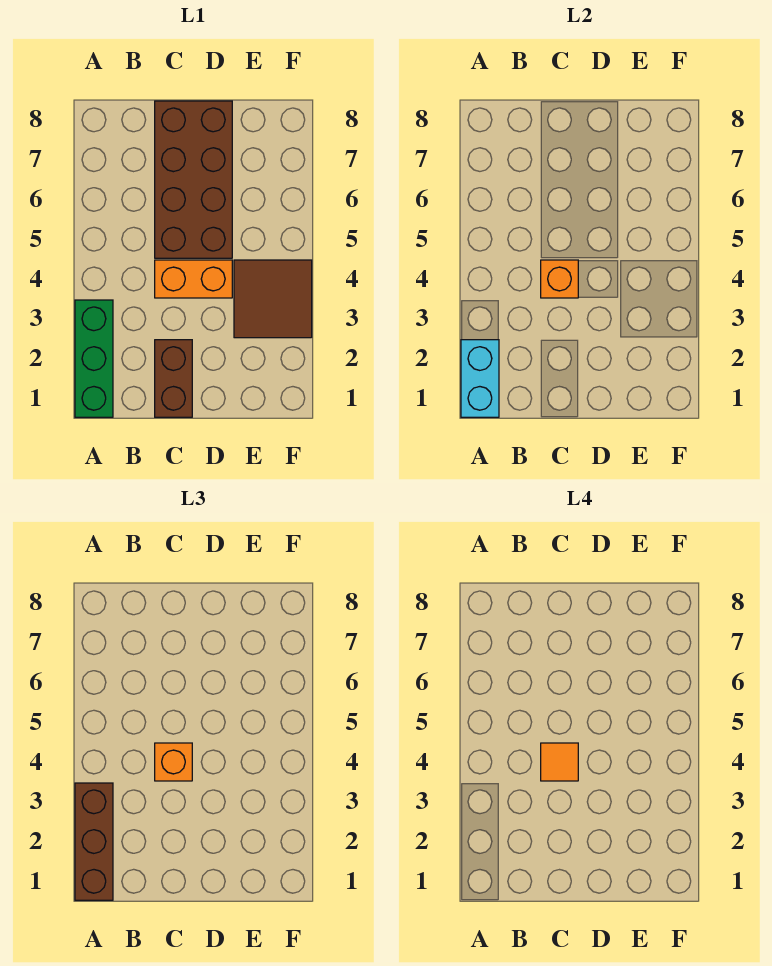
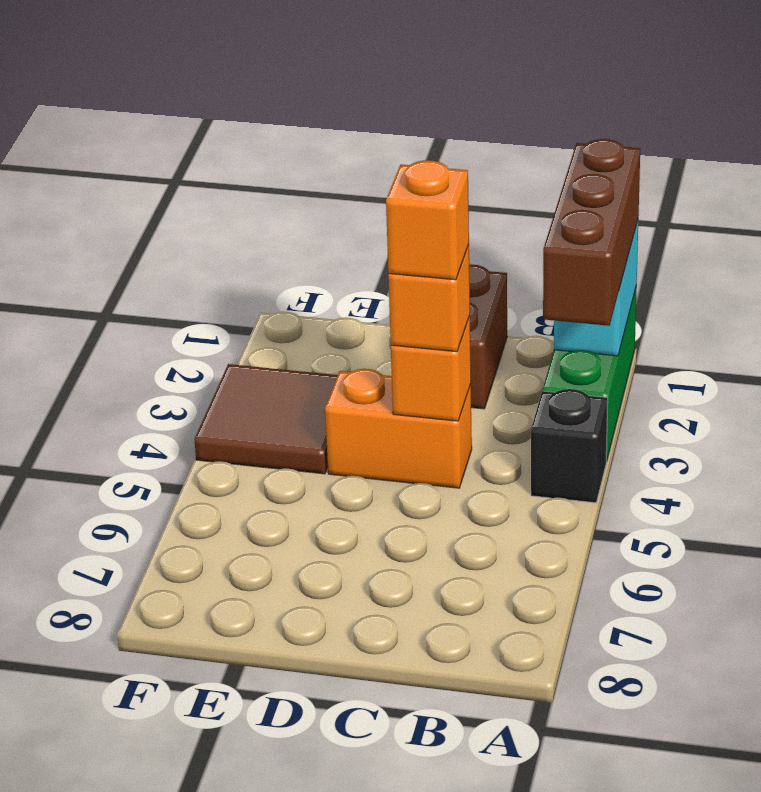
none -> black brick A4 level 1
orange tile C4 level 4 -> orange brick C4 level 4
brown brick C5:D8 level 1 -> none

